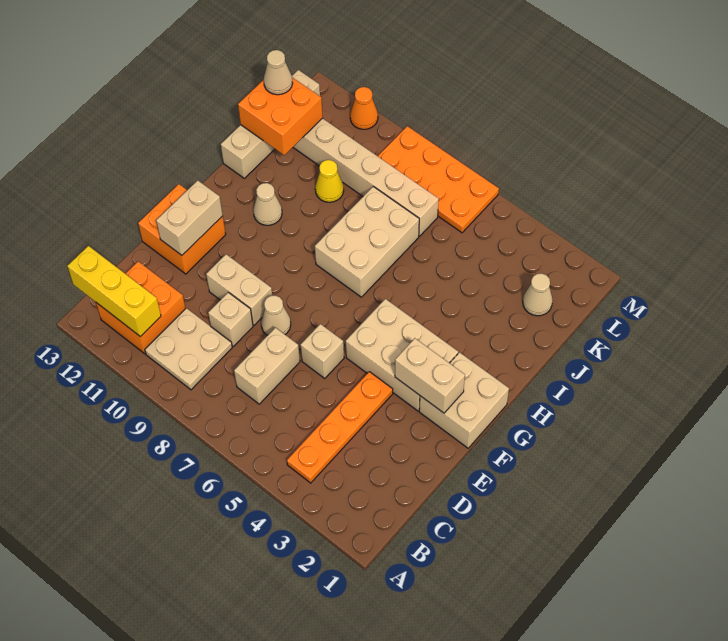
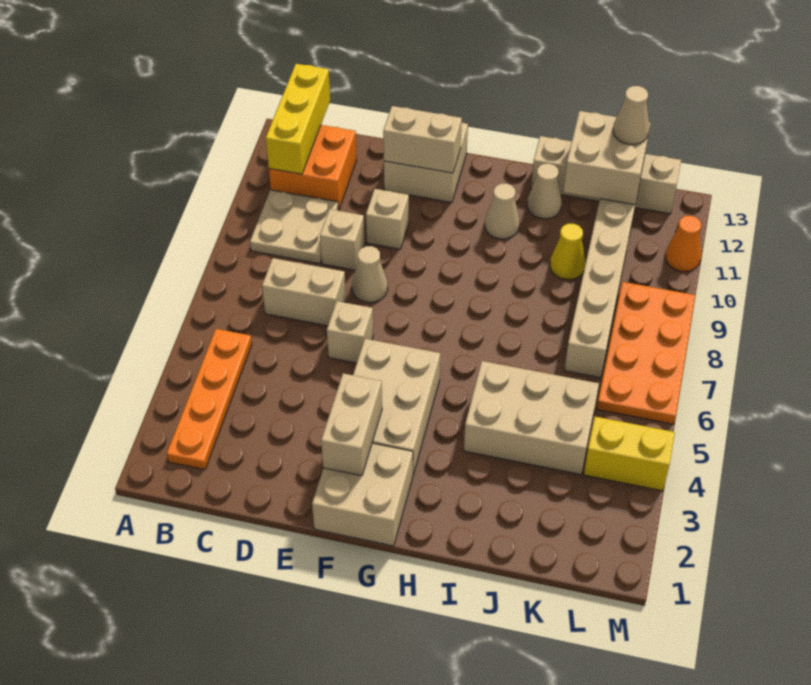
orange plate B4:E4 level 1 -> orange plate B2:B5 level 1
tan brick E9:E10 level 1 -> tan brick E10 level 1
orange brick E12:F13 level 1 -> tan brick E12:F13 level 1
tan brick H7:J8 level 1 -> tan brick I4:K5 level 1
orange brick J12:K13 level 2 -> tan brick J12:K13 level 2
tan cone K2 level 1 -> tan cone I12 level 1
none -> yellow brick L4:M4 level 1

